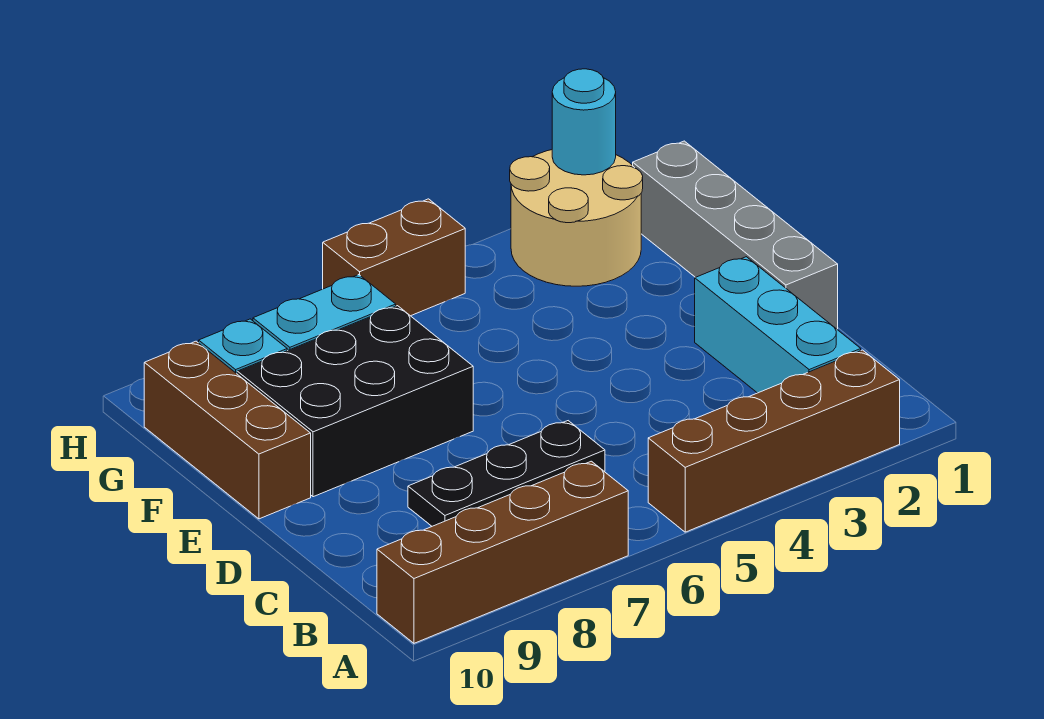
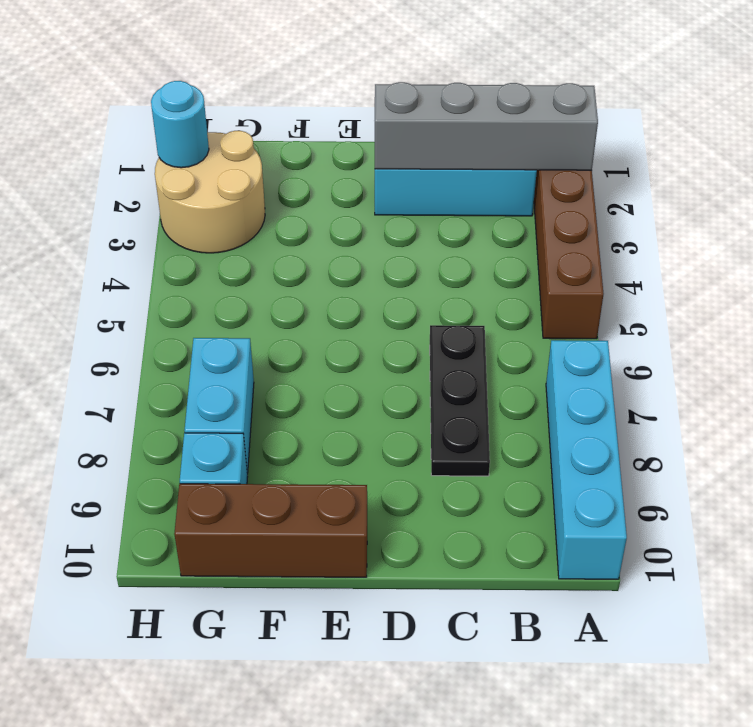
brown brick A7:A10 level 1 -> cyan brick A7:A10 level 1
grey brick D1:G1 level 1 -> grey brick A2:D2 level 2
black brick E7:F9 level 1 -> none
brown brick H5:H6 level 1 -> none

